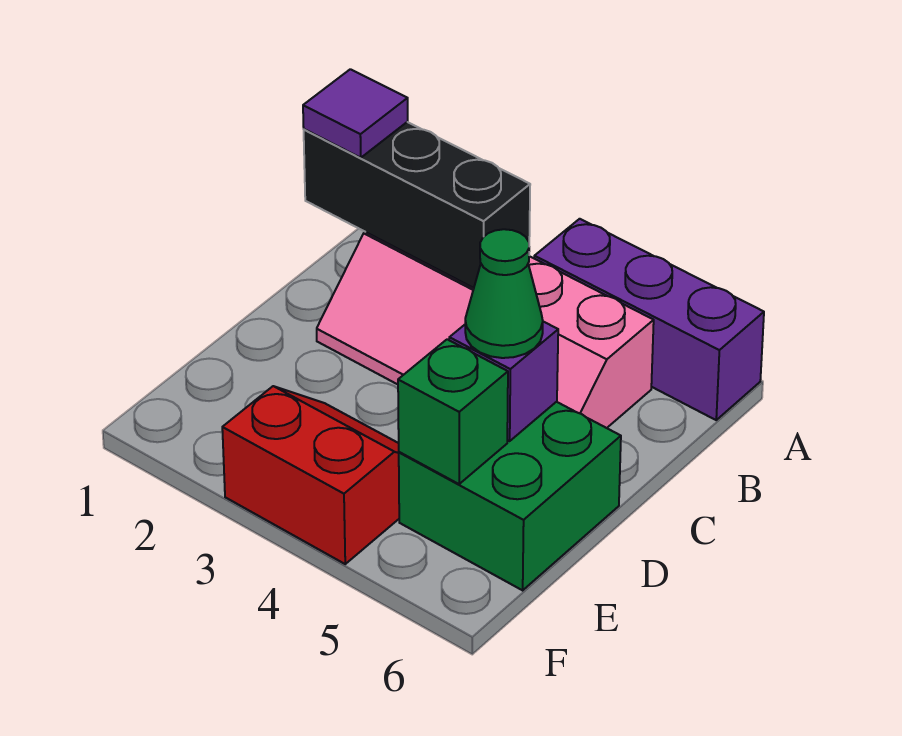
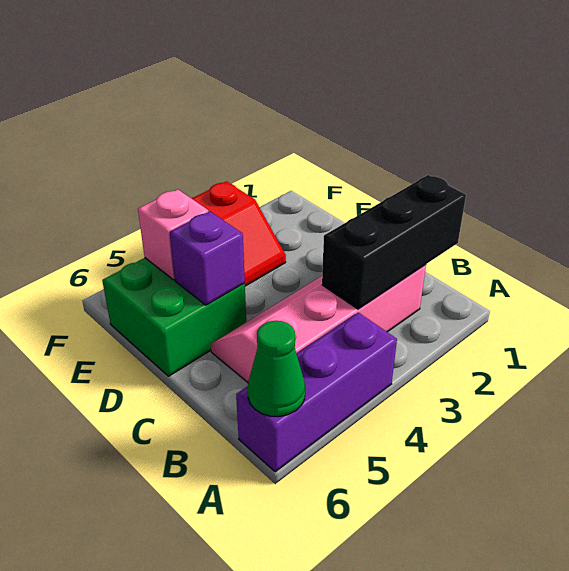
purple tile B1 level 3 -> none
green cone D5 level 3 -> green cone A6 level 2
green brick E5 level 2 -> pink brick E5 level 2

